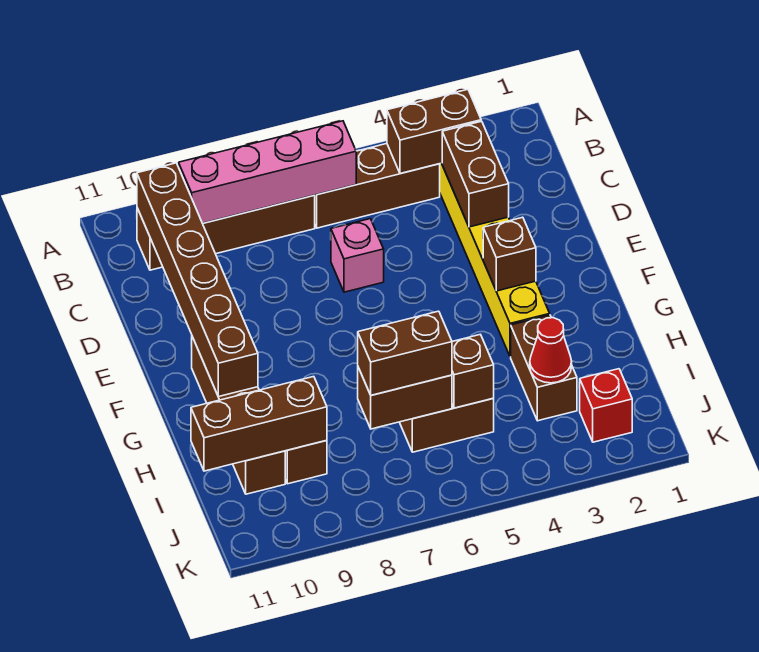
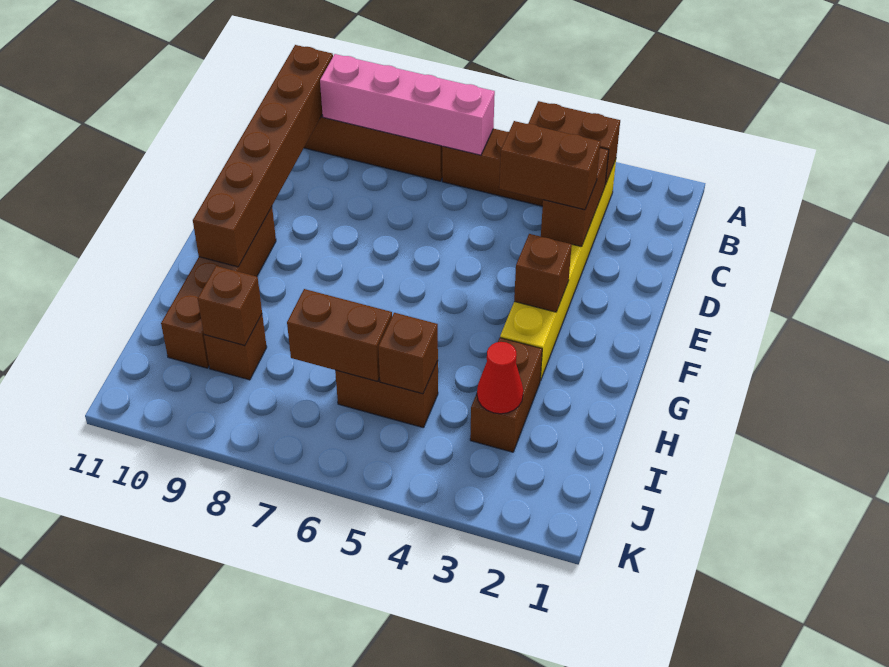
pink brick D6 level 1 -> none
brown brick I6:I7 level 3 -> brown brick D3:D4 level 3
brown brick I9:I11 level 2 -> brown brick I9 level 2
red brick J2 level 1 -> none

